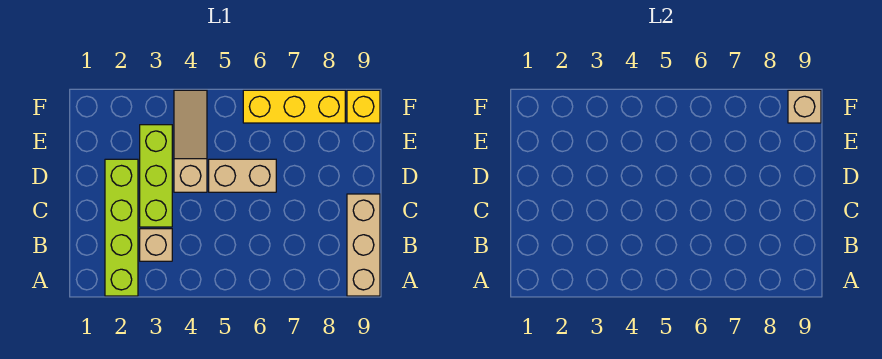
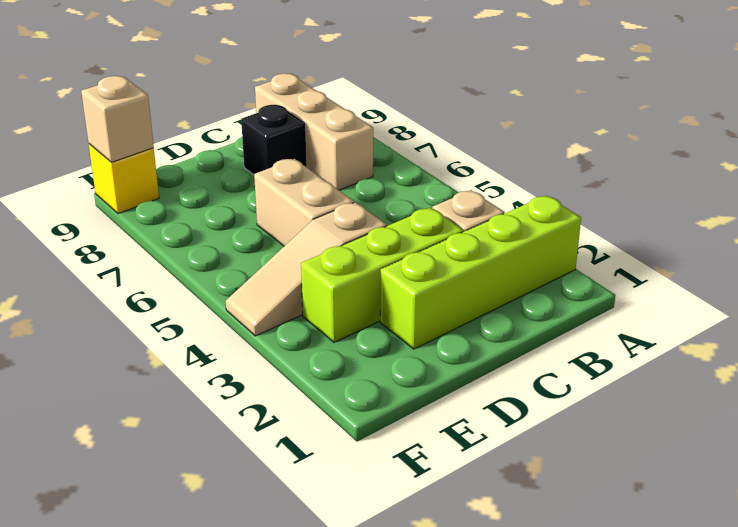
tan brick A9:C9 level 1 -> tan brick B7:B9 level 1
none -> black brick C8 level 1
yellow brick F6:F8 level 1 -> none

